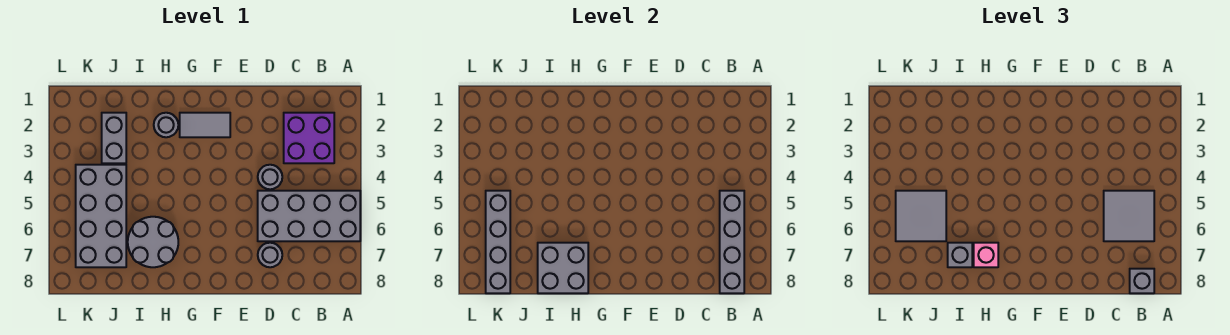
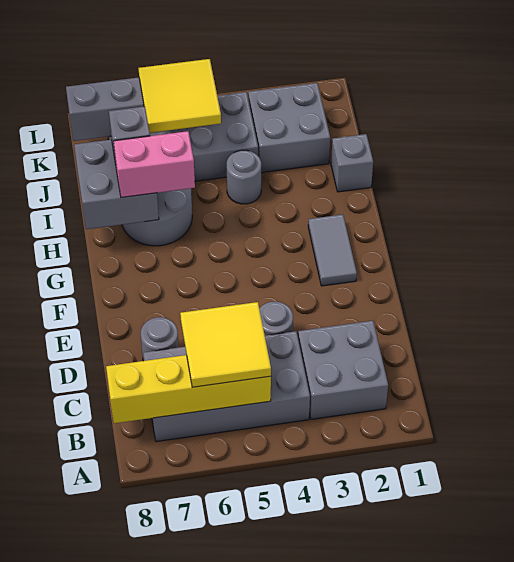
grey brick A5:D6 level 1 -> grey brick B4:C7 level 1
purple brick B2:C3 level 1 -> grey brick B2:C3 level 1
grey brick B5:B8 level 2 -> yellow brick B5:B8 level 2
grey tile B5:C6 level 3 -> yellow tile B5:C6 level 3
grey brick B8 level 3 -> grey brick I1 level 1
grey round brick H2 level 1 -> grey round brick I4 level 1
pink brick H7 level 3 -> pink brick H6:H7 level 3
grey brick J2:J3 level 1 -> grey brick J2:K3 level 1
grey tile J5:K6 level 3 -> yellow tile J5:K6 level 3

